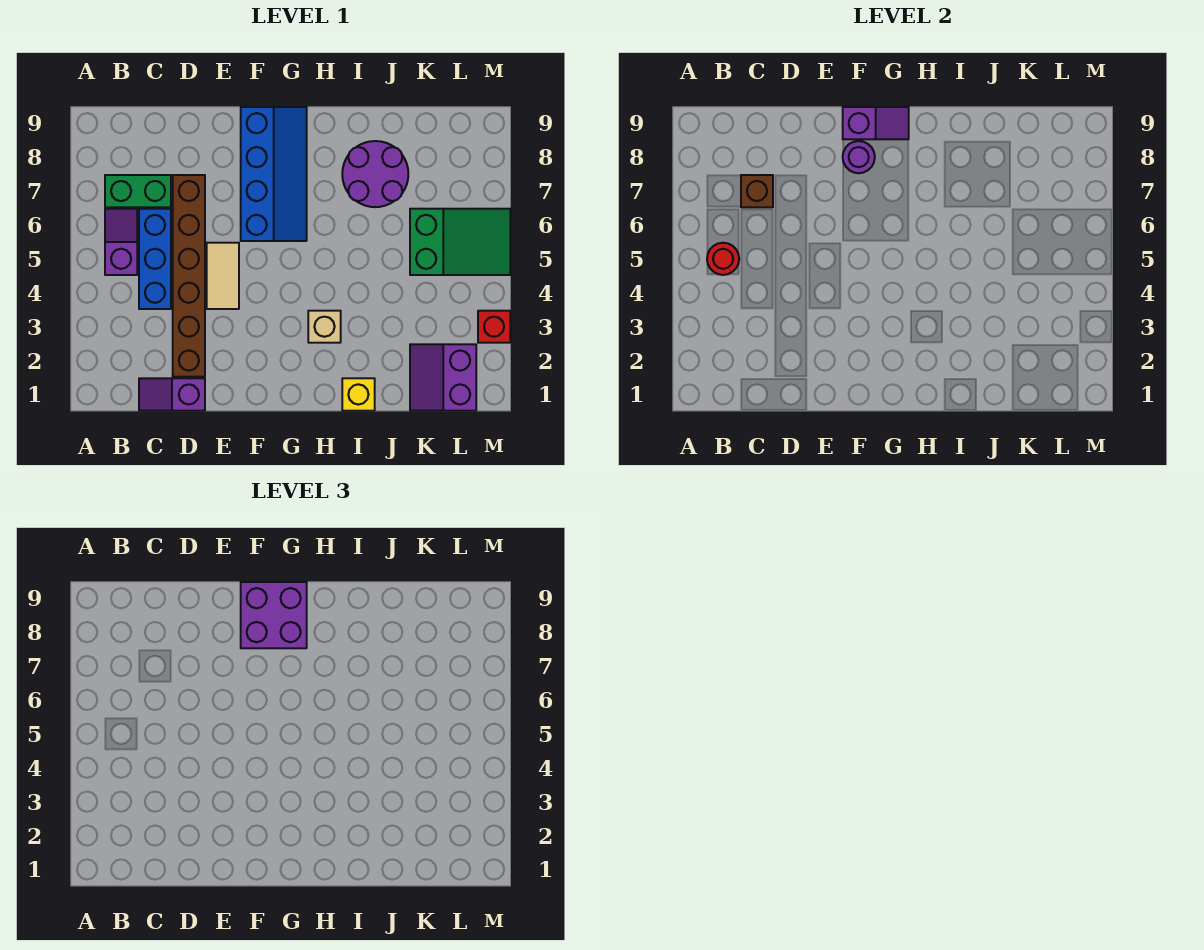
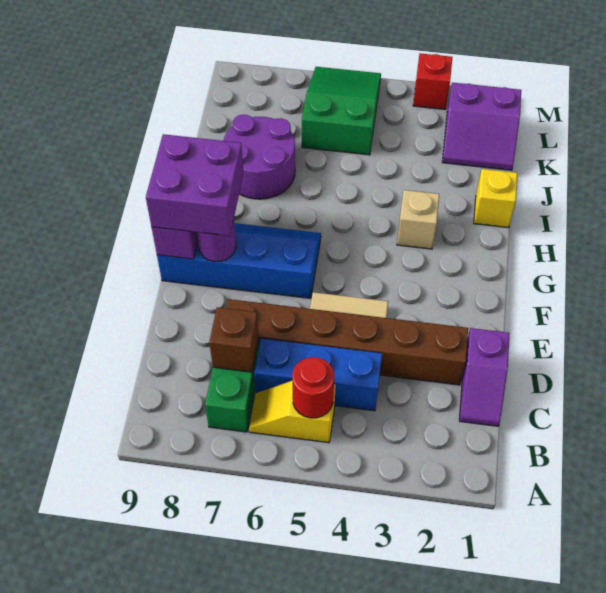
purple slope B5:B6 level 1 top 5 -> yellow slope B5:B6 level 1 top 5

